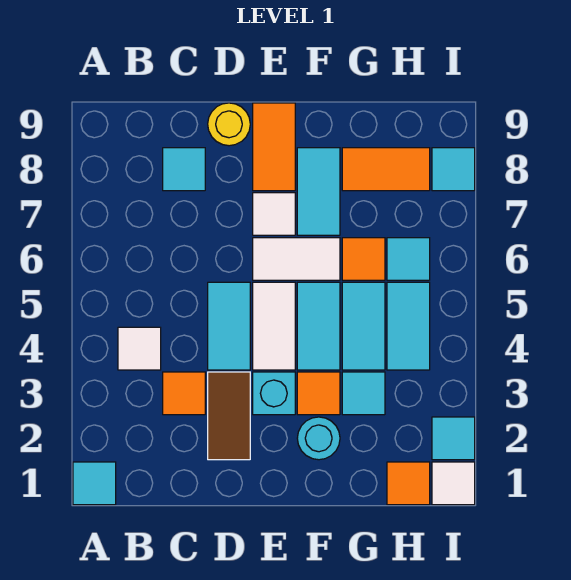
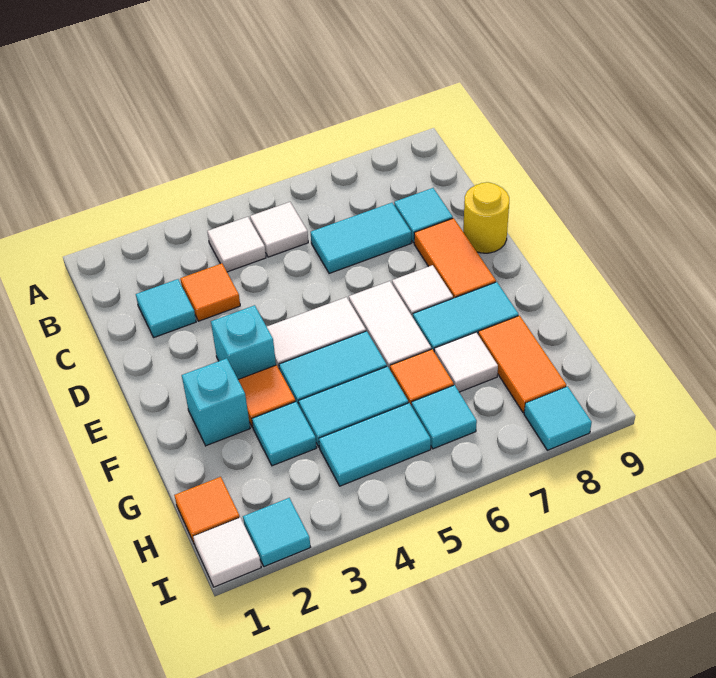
cyan tile A1 level 1 -> cyan tile C2 level 1
none -> white tile B5 level 1
brown tile D2:D3 level 1 -> none
cyan tile D4:D5 level 1 -> cyan tile C6:C7 level 1
orange tile E8:E9 level 1 -> orange tile D8:E8 level 1
cyan round brick F2 level 1 -> cyan brick F2 level 1
none -> white tile G7 level 1

